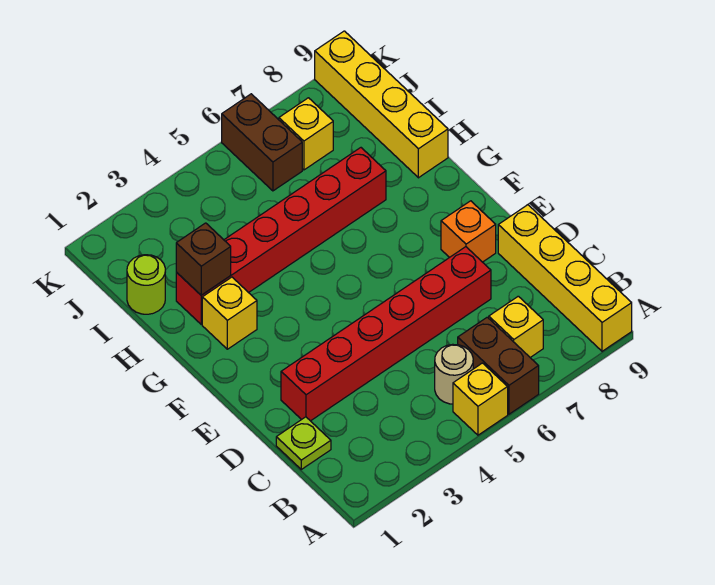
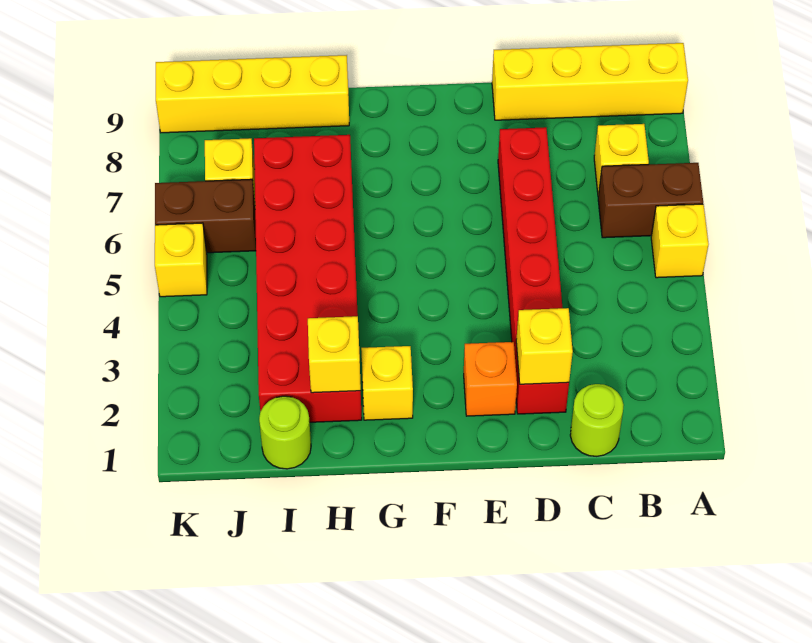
tan round brick B5 level 1 -> none
lime plate C1 level 1 -> lime round brick C1 level 1
none -> yellow brick D2 level 2
orange brick E8 level 1 -> orange brick E2 level 1
red brick H2:H7 level 1 -> red brick H2:I7 level 1
brown brick H2 level 2 -> yellow brick H2 level 2
none -> yellow brick K5 level 1

